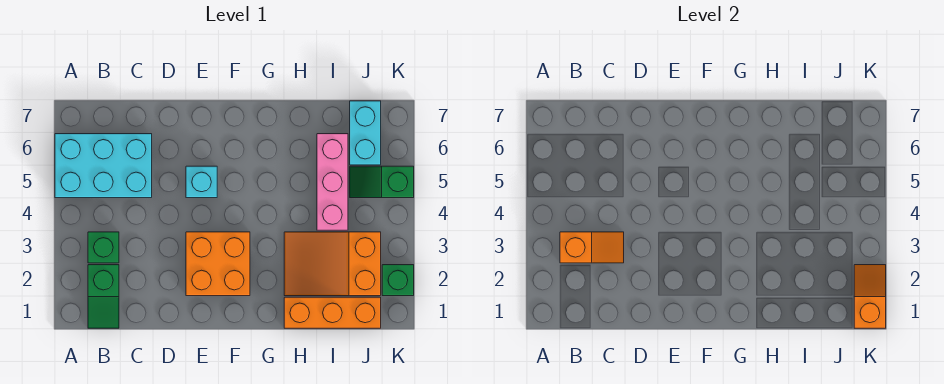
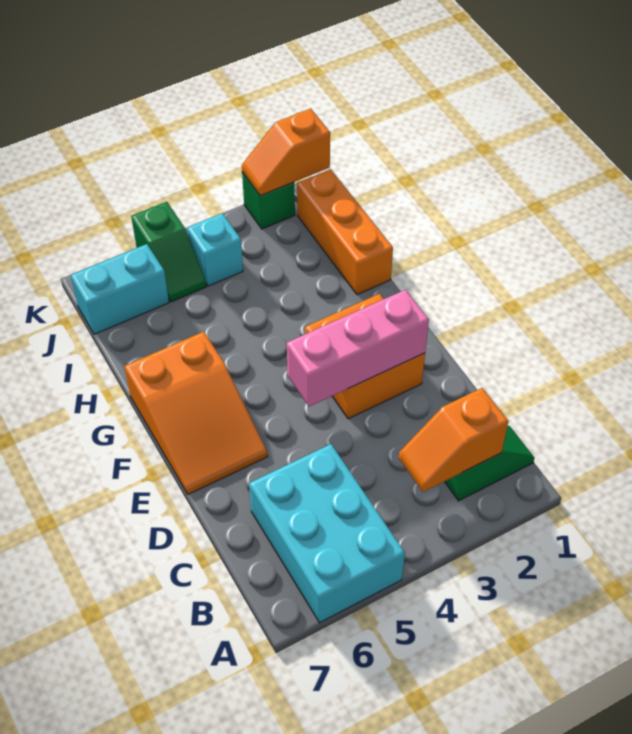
green brick B3 level 1 -> none
orange slope B3:C3 level 2 top B -> orange slope B2:B3 level 2 top 2
cyan brick E5 level 1 -> cyan brick J4 level 1
orange slope H2:J3 level 1 top J -> orange slope E6:G7 level 1 top G
pink brick I4:I6 level 1 -> pink brick E2:E4 level 2

